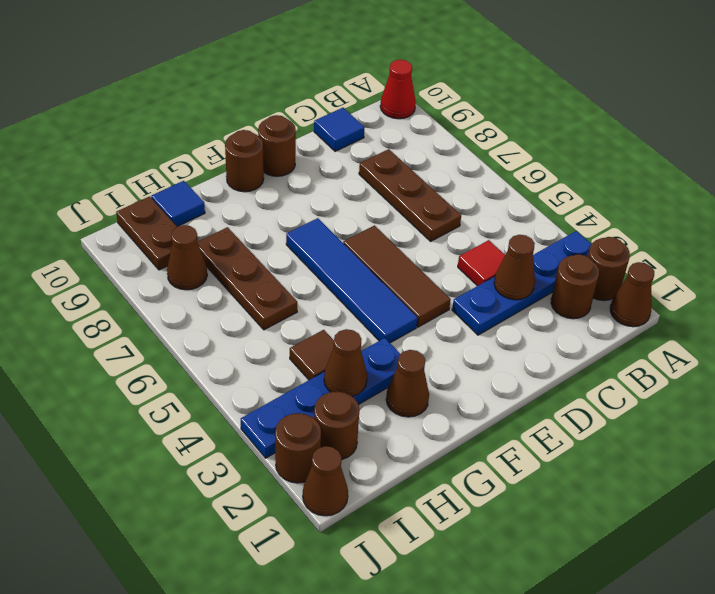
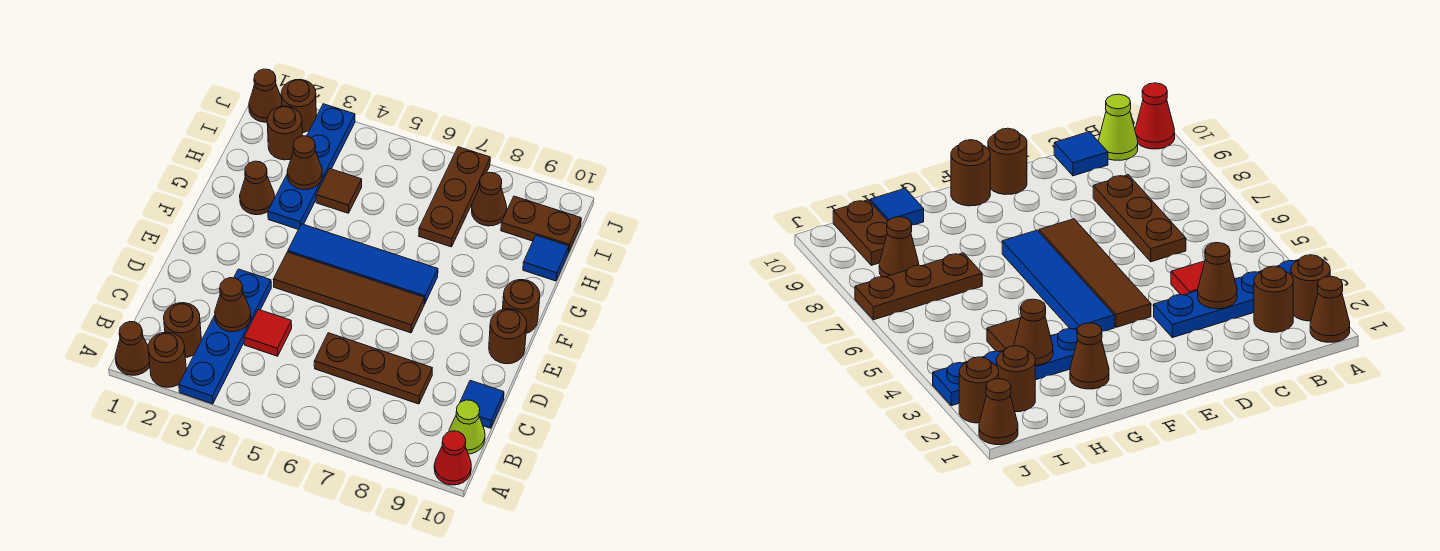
none -> lime cone B10 level 1
brown tile E4:E6 level 1 -> brown tile E4:E7 level 1
brown plate H6:H8 level 1 -> brown plate H7:J7 level 1

